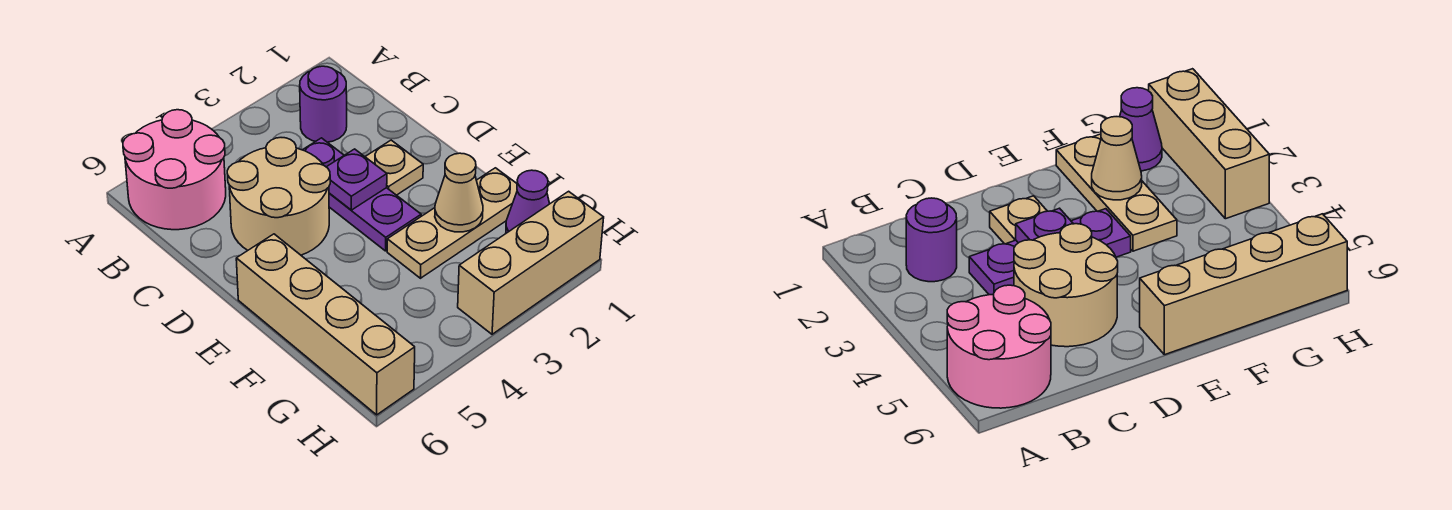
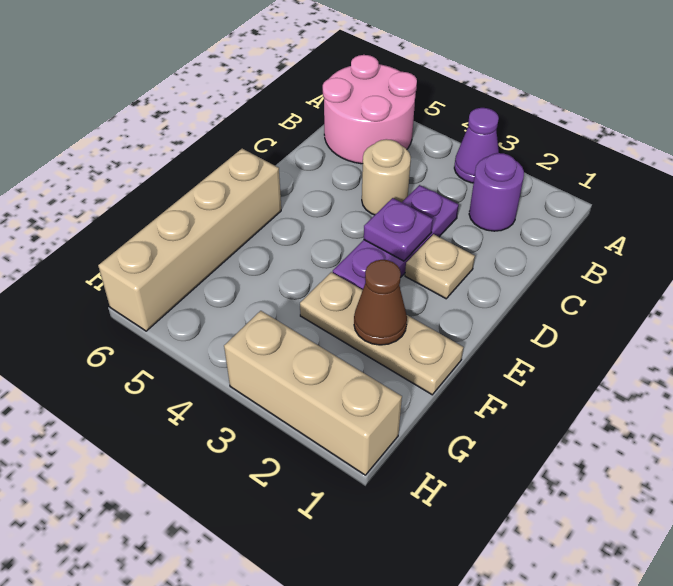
tan round brick C4:D5 level 1 -> tan round brick C4 level 1
tan cone F2 level 2 -> brown cone F2 level 2
purple cone G1 level 1 -> purple cone A3 level 1

